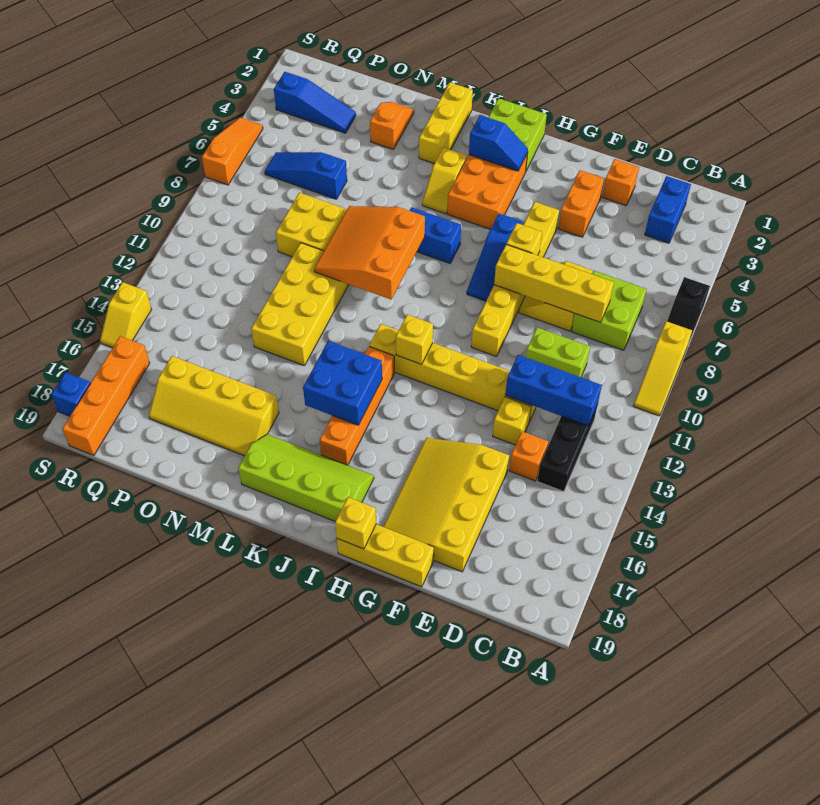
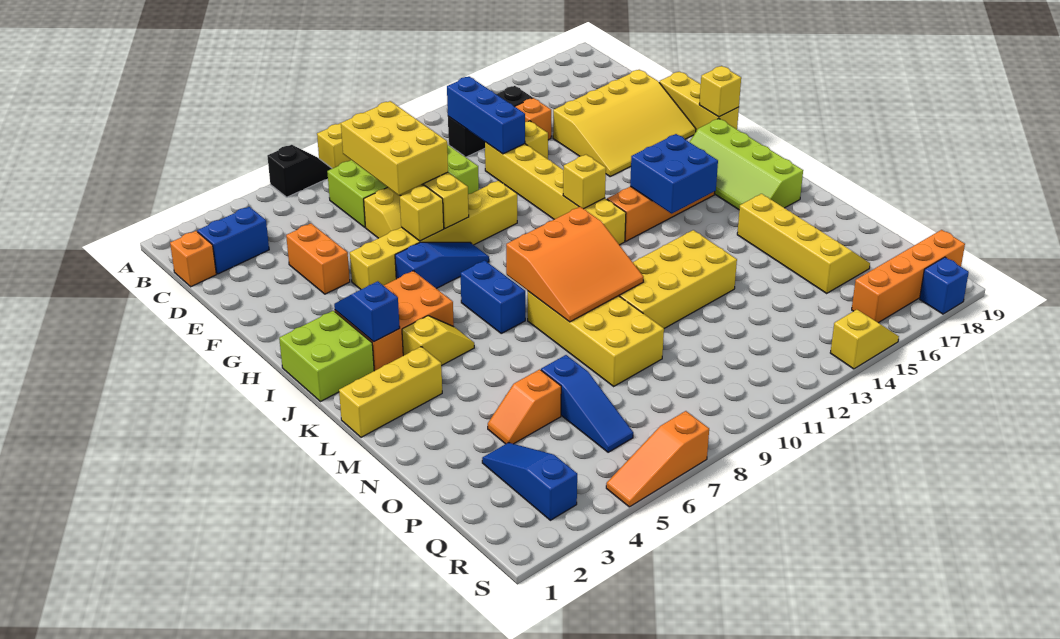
none -> yellow brick D7:F8 level 3
orange brick E2 level 1 -> orange brick C1 level 1
orange brick F3:F4 level 1 -> orange brick E4:F4 level 1
orange slope N2:N3 level 1 top 3 -> orange slope O4:O5 level 1 top 5

